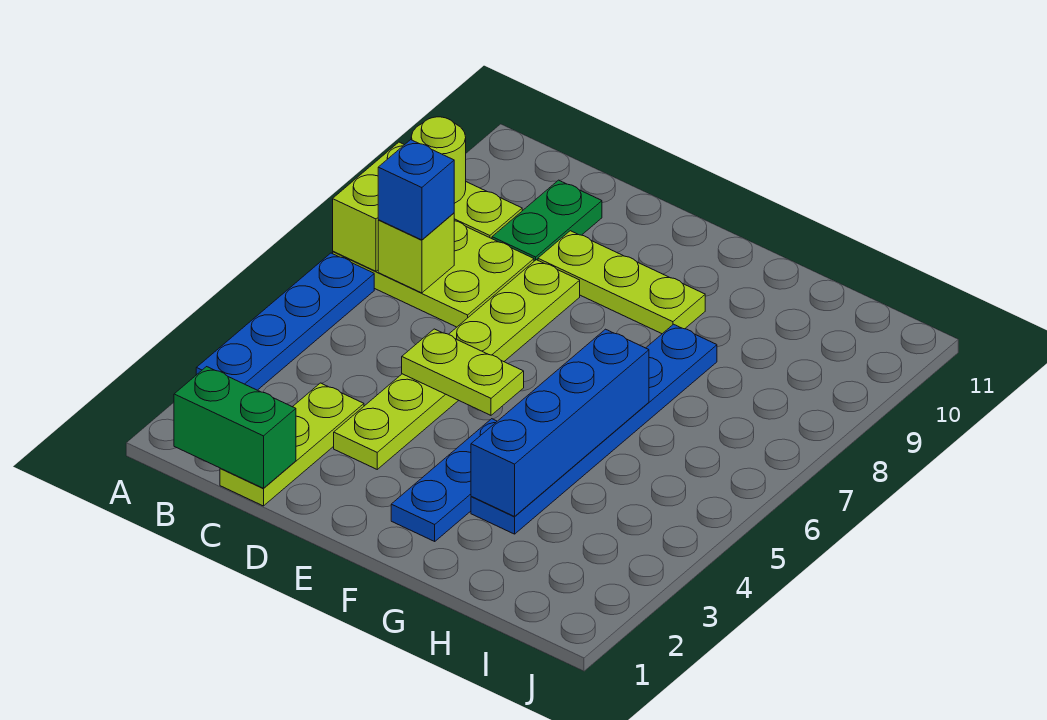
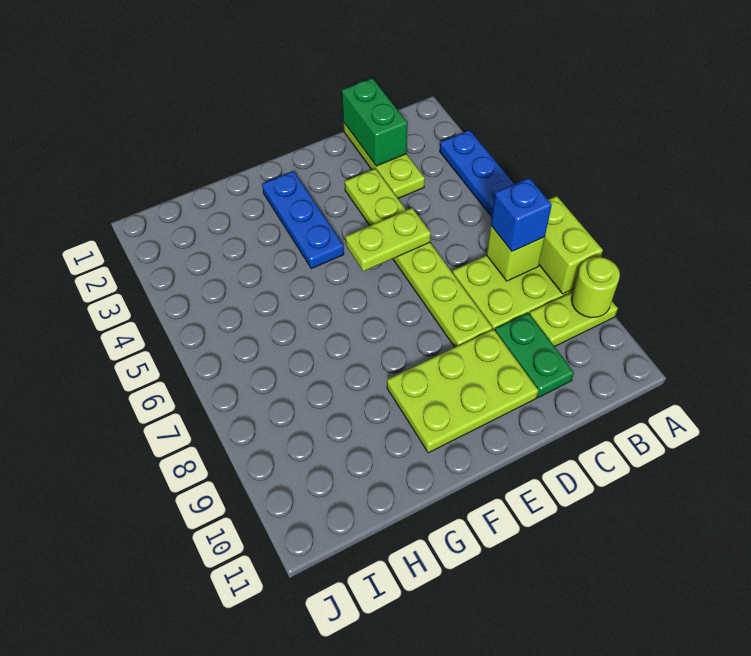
green brick B1:C1 level 2 -> green brick C1:C2 level 2
lime plate D9:F9 level 1 -> lime plate D9:F10 level 1
blue plate G3:G8 level 1 -> none
blue brick G3:G6 level 2 -> none

